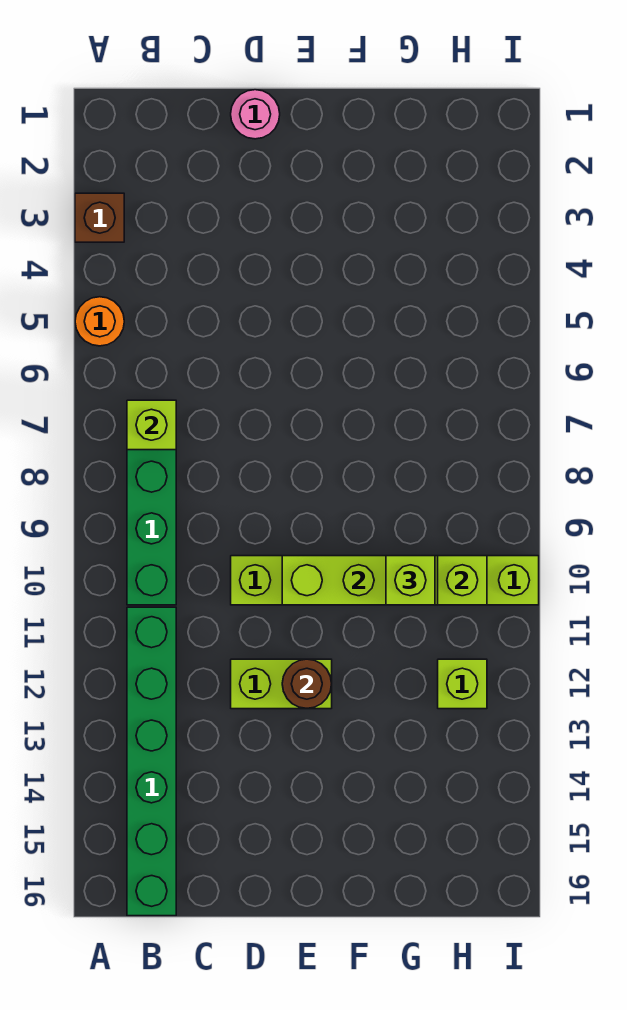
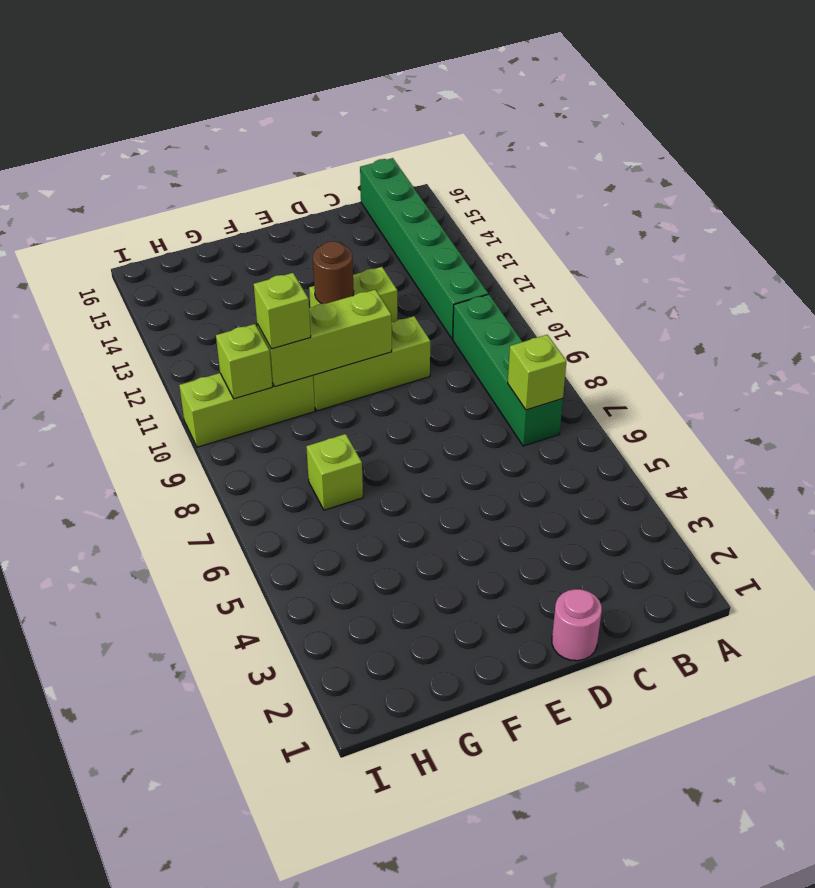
brown brick A3 level 1 -> none
orange round brick A5 level 1 -> none
lime brick H12 level 1 -> lime brick G7 level 1

